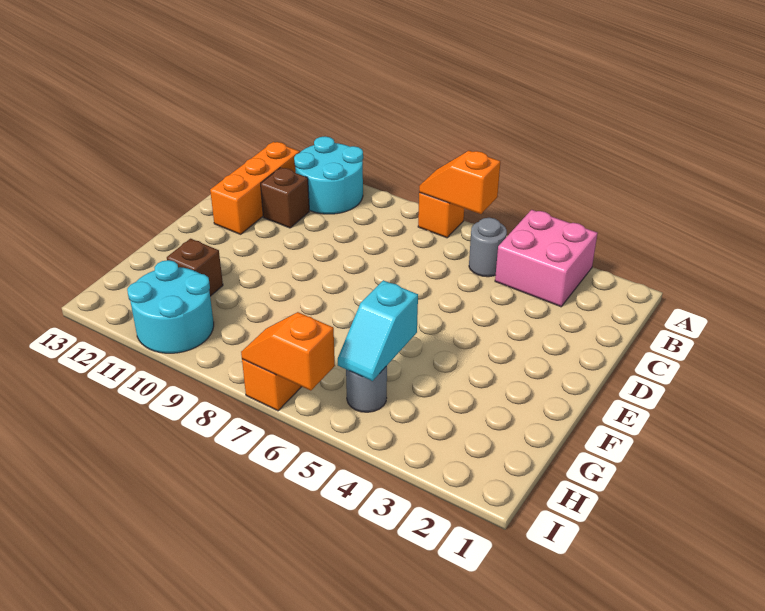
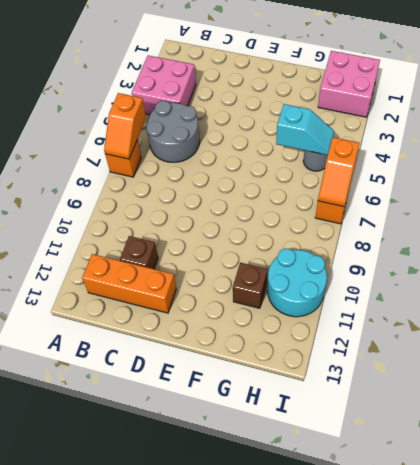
cyan round brick A10:B11 level 1 -> none
grey round brick B5 level 1 -> grey round brick B5:C6 level 1
none -> pink brick H1:I2 level 1

